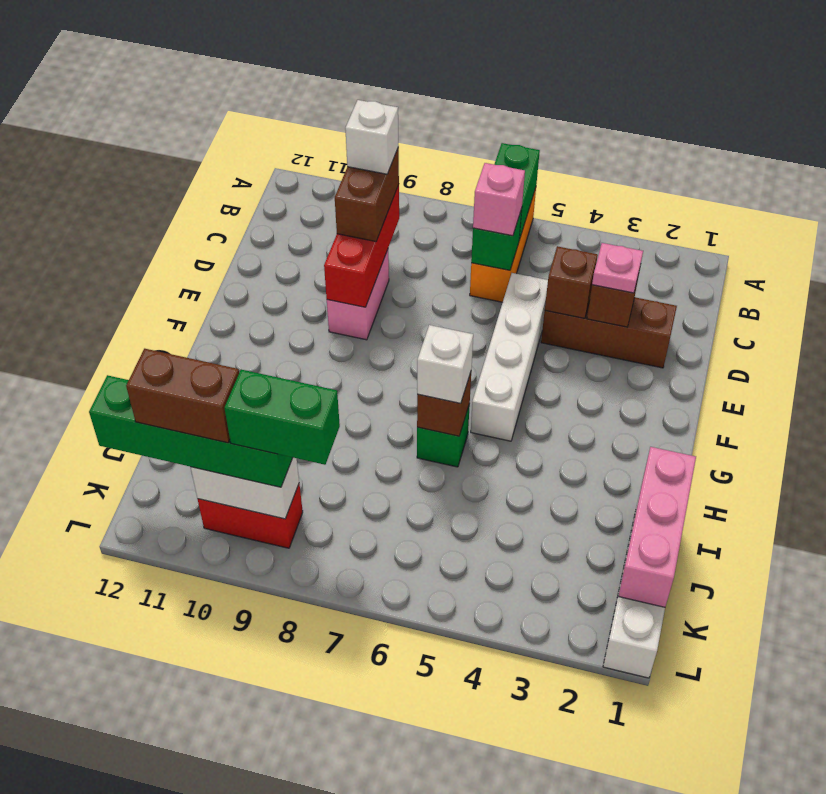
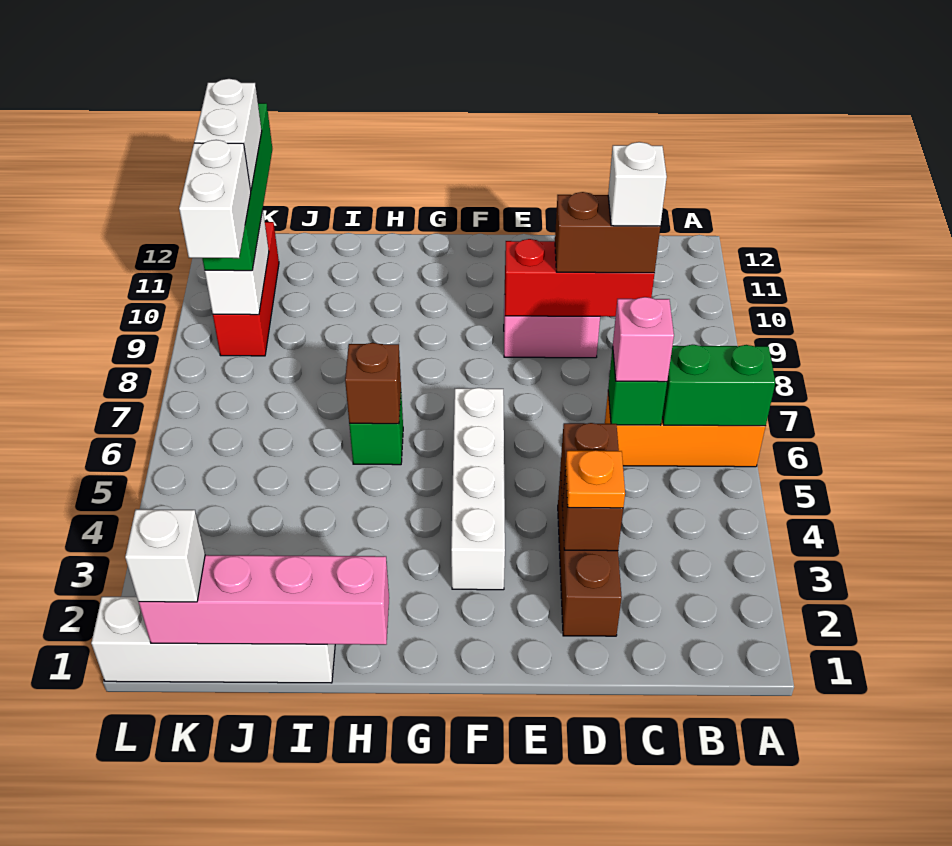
pink plate D3 level 3 -> orange plate D3 level 3
white brick D5:G5 level 1 -> white brick F3:F6 level 1
white brick H6 level 3 -> white brick K1 level 3
pink brick I1:K1 level 2 -> pink brick H1:K1 level 2
green brick K8:K9 level 4 -> white brick K8:K9 level 4
red brick K9:K10 level 1 -> red brick K9:K11 level 1
brown brick K10:K11 level 4 -> white brick K10:K11 level 4

